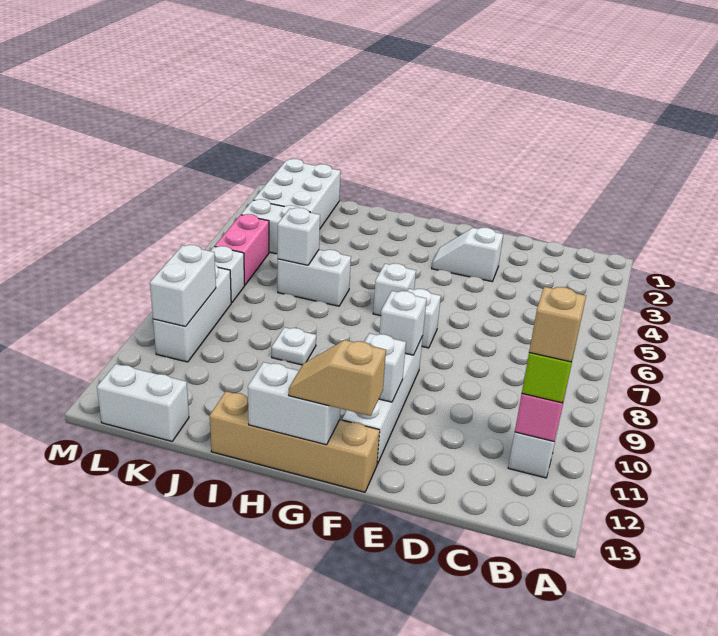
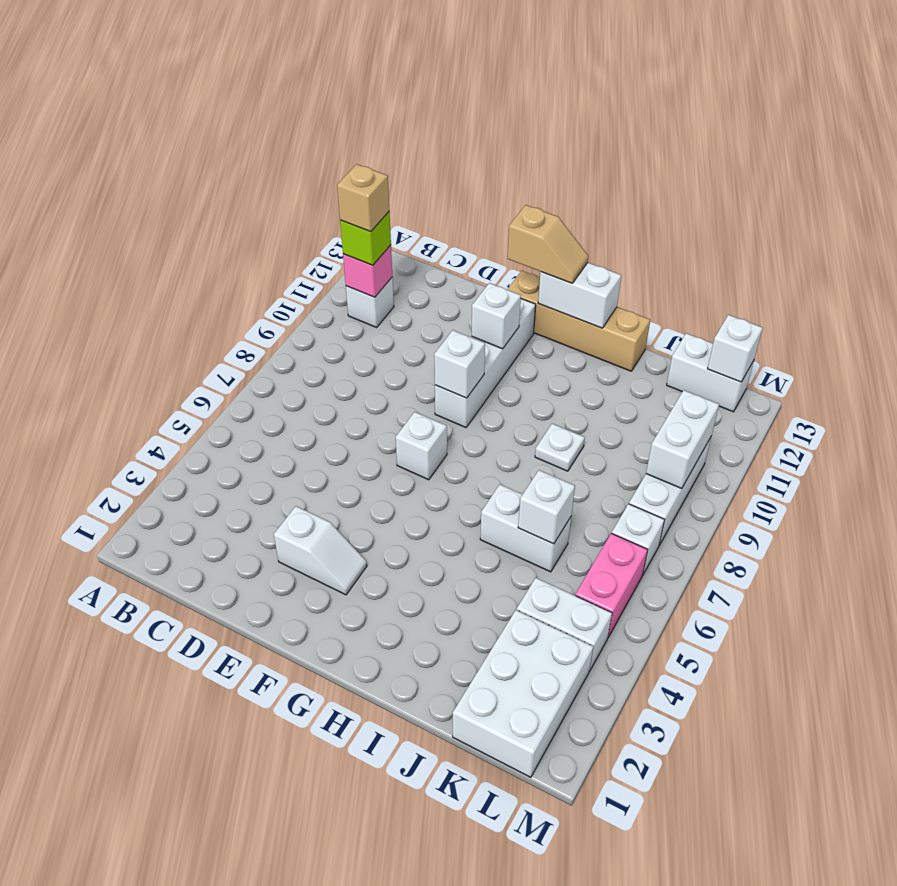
white brick G6 level 1 -> white brick L13 level 2

